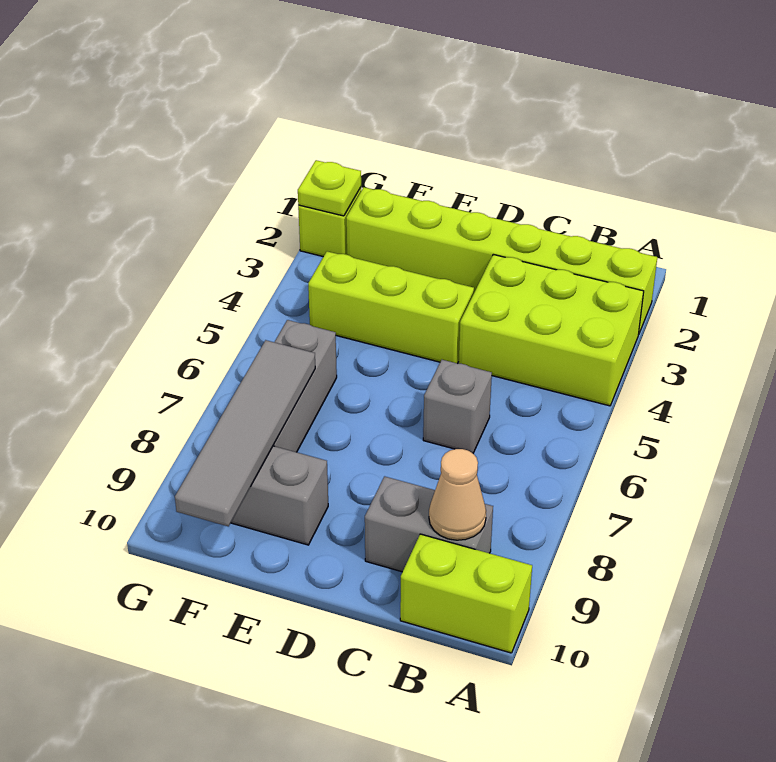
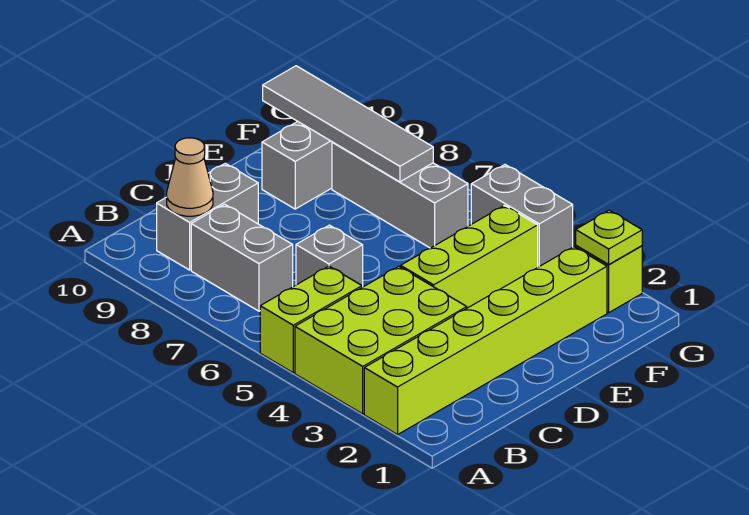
lime brick A10:B10 level 1 -> lime brick A5:B5 level 1
none -> grey brick B7:B8 level 1
none -> grey brick G4:G5 level 1

